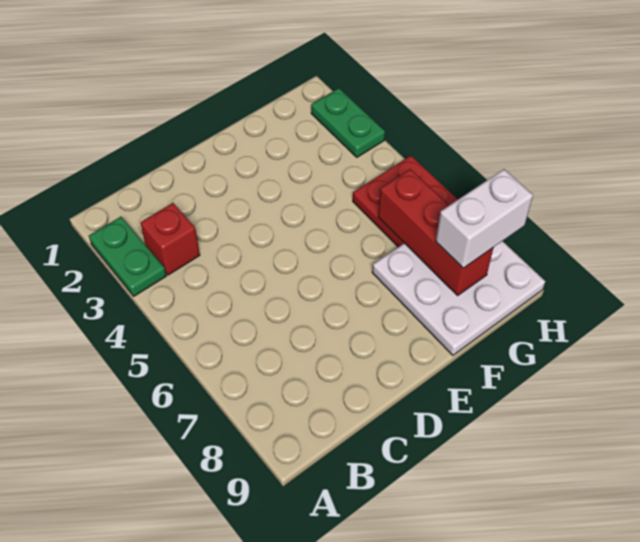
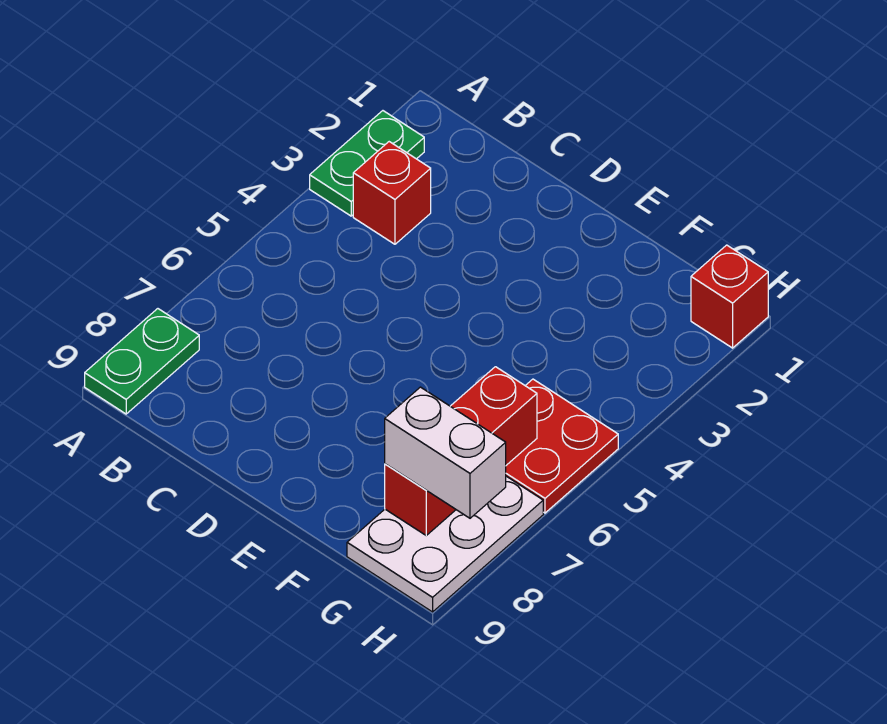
white plate F7:H9 level 1 -> white plate G7:H9 level 1
none -> red brick H1 level 1
green plate H2:H3 level 1 -> green plate A8:A9 level 1

